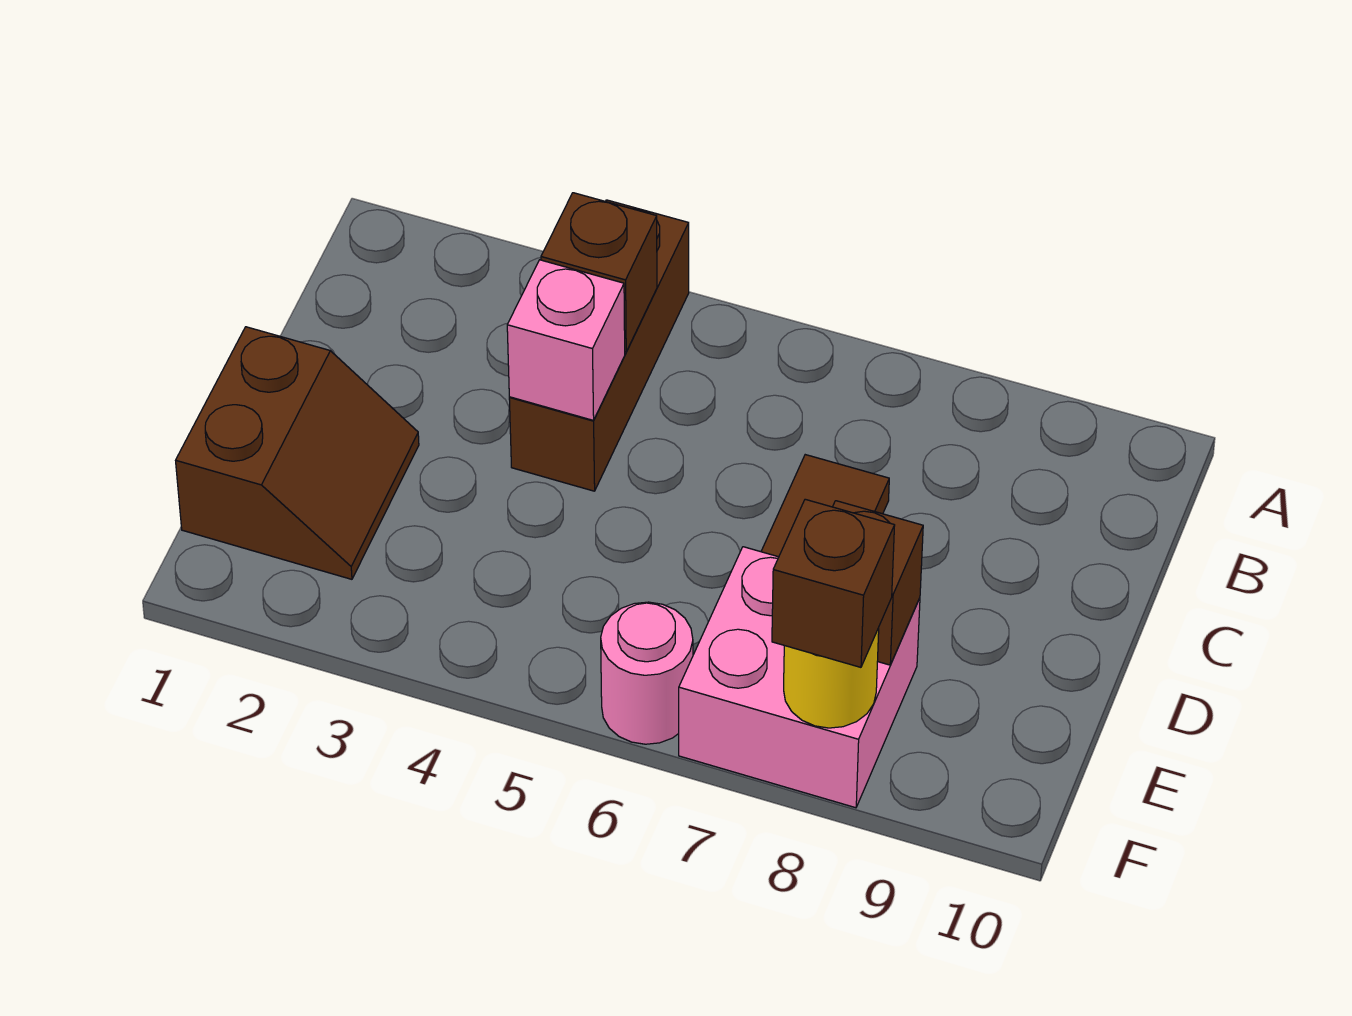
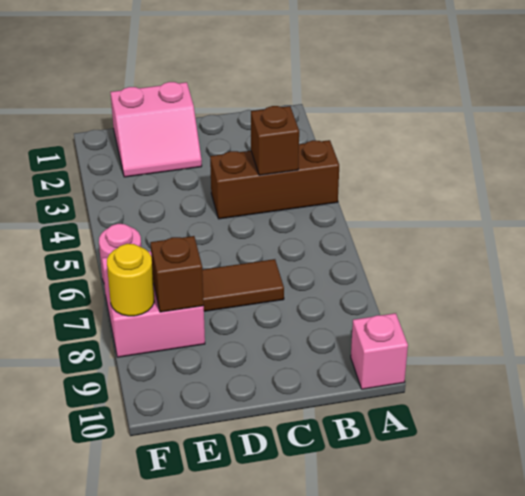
pink brick C4 level 2 -> pink brick A10 level 1
brown slope D1:E2 level 1 top 1 -> pink slope D1:E2 level 1 top 1
brown brick F8 level 3 -> none

